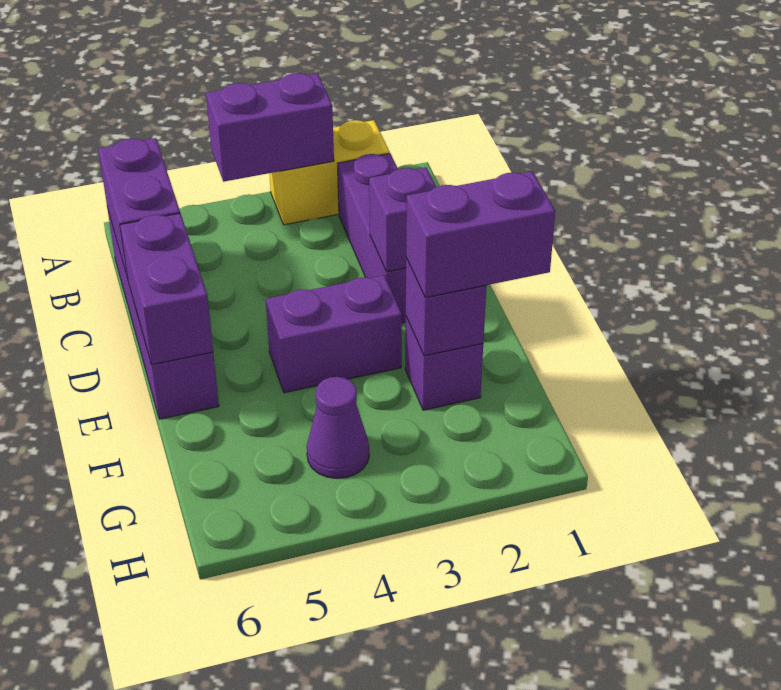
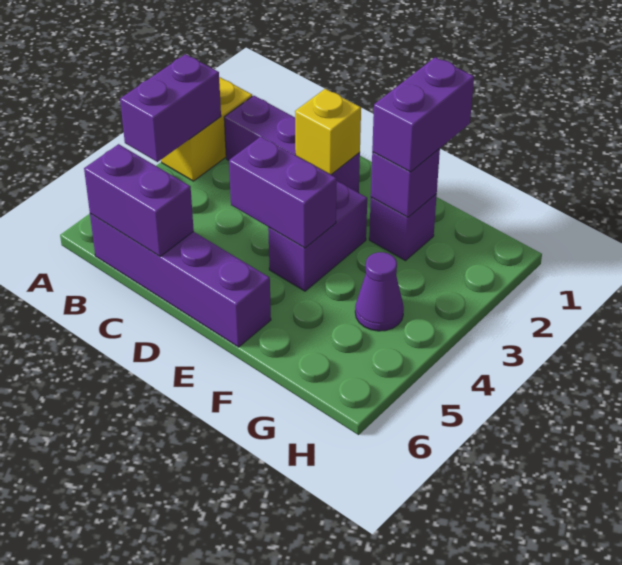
purple brick D2 level 2 -> yellow brick D2 level 2
purple brick D6:E6 level 2 -> purple brick D4:E4 level 2

